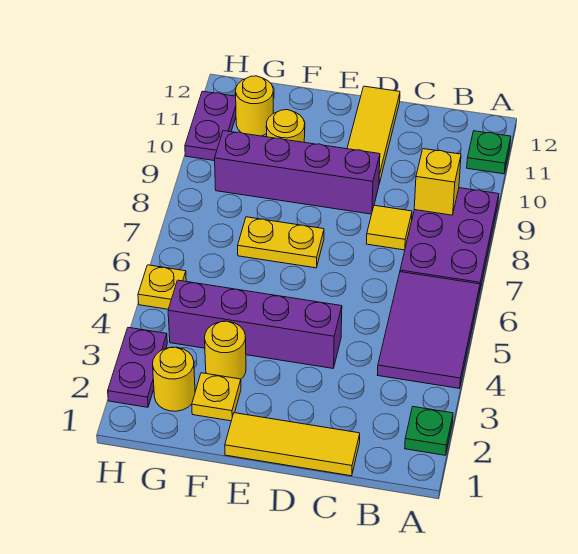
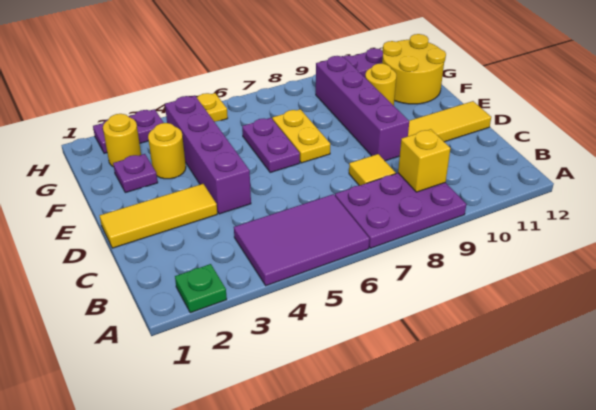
green plate A11 level 1 -> none
yellow tile C1:E1 level 1 -> yellow tile D1:D3 level 1
none -> purple plate E6:F6 level 1
yellow plate F2 level 1 -> purple plate F2 level 1
yellow round brick G11 level 1 -> yellow round brick F11:G12 level 1

